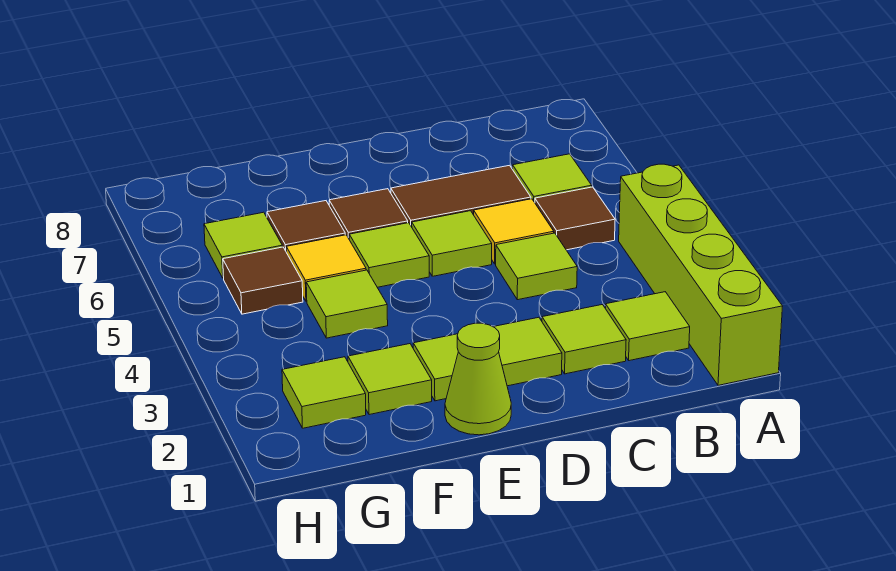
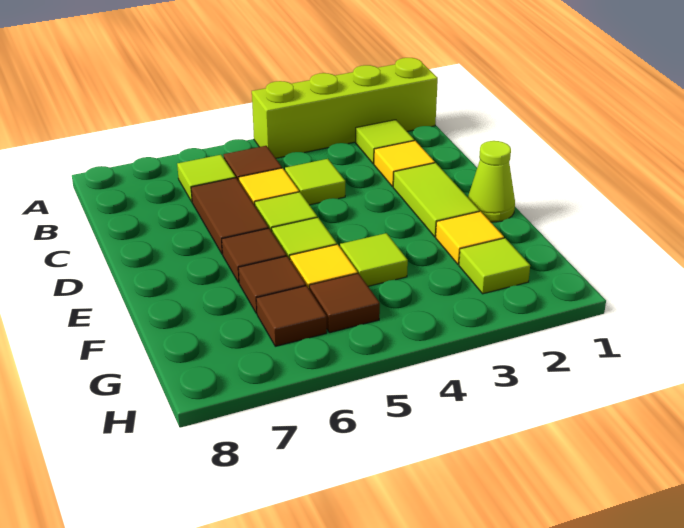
lime tile C2 level 1 -> yellow tile C2 level 1
lime tile F2 level 1 -> yellow tile F2 level 1
lime tile G6 level 1 -> brown tile G6 level 1

